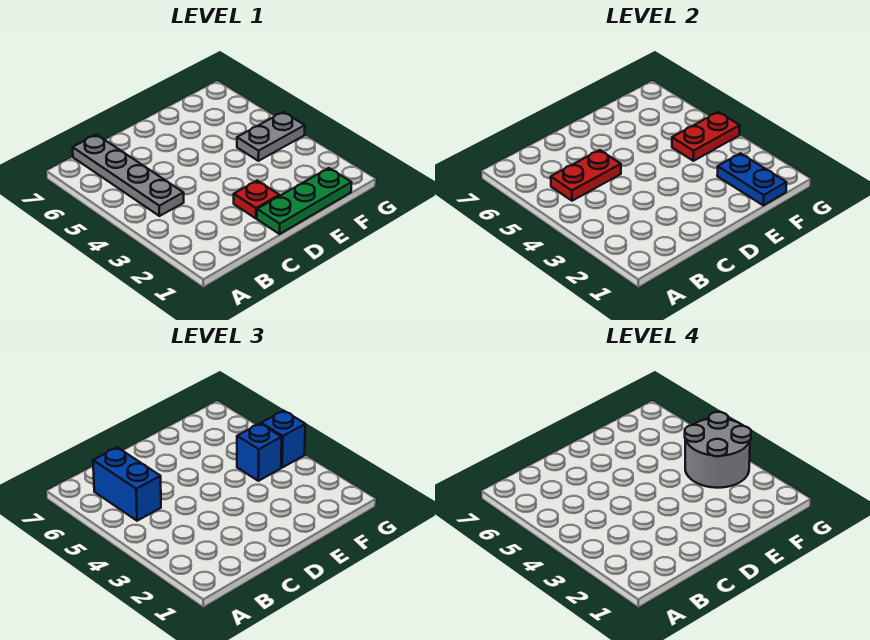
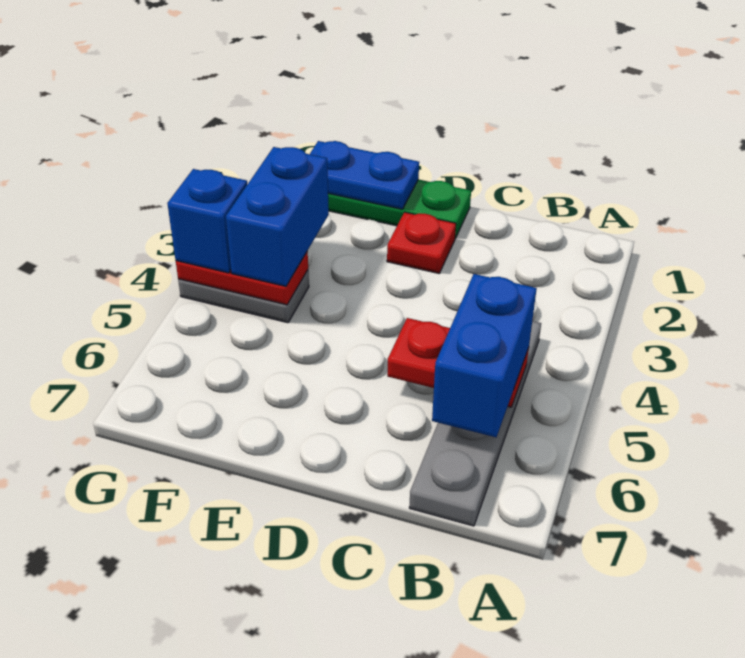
blue plate F1:F2 level 2 -> blue plate E1:F1 level 2
grey round brick F3:G4 level 4 -> none
blue brick F4 level 3 -> blue brick F3:F4 level 3

